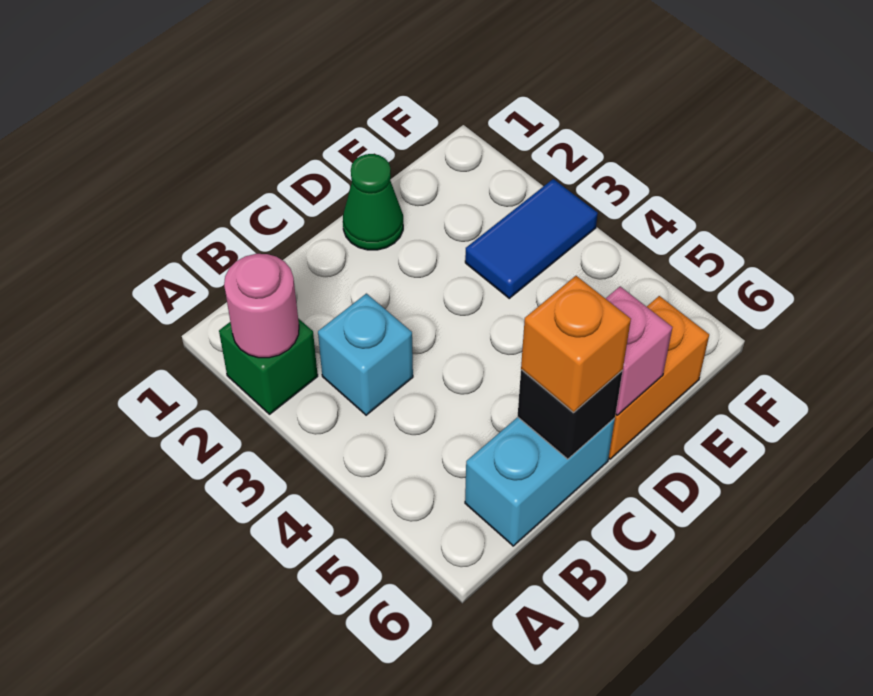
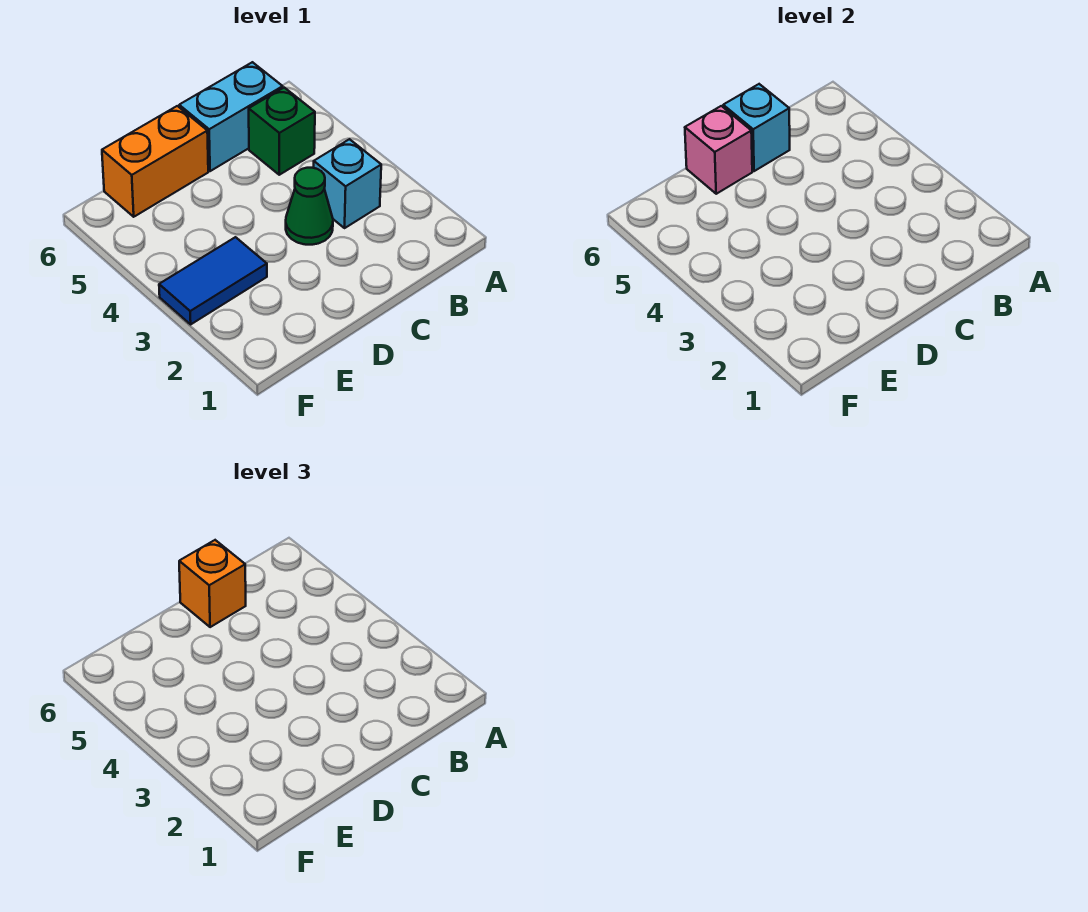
green brick A2 level 1 -> green brick B5 level 1
pink round brick A2 level 2 -> none
black brick C6 level 2 -> cyan brick C6 level 2
green cone D1 level 1 -> green cone C3 level 1

